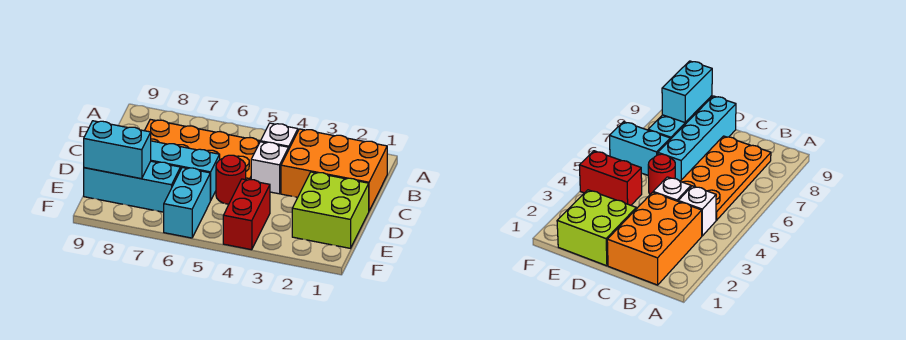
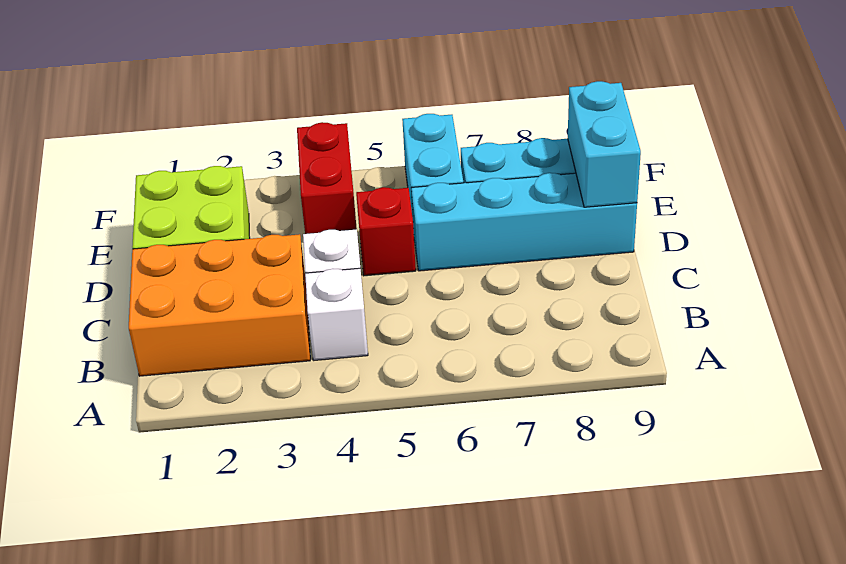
orange plate B5:C8 level 1 -> none
red round brick D5 level 1 -> red brick D5 level 1
cyan brick E8:E9 level 2 -> cyan brick D9:E9 level 2

